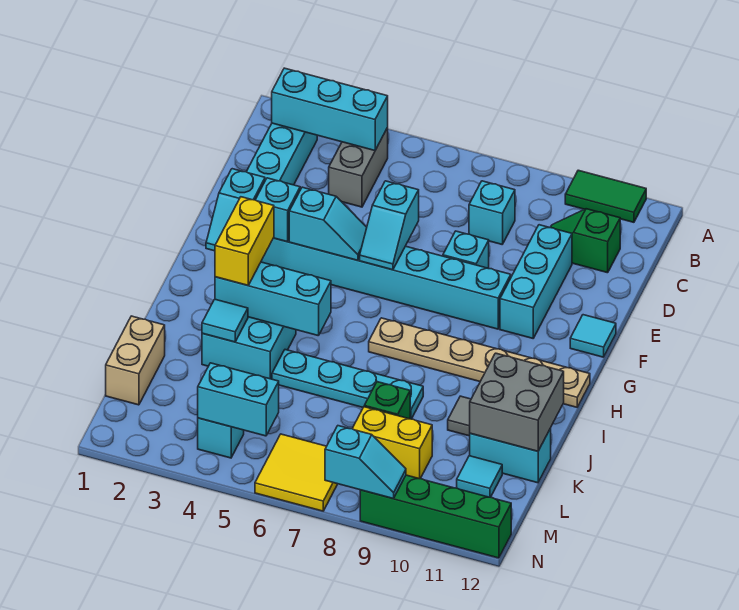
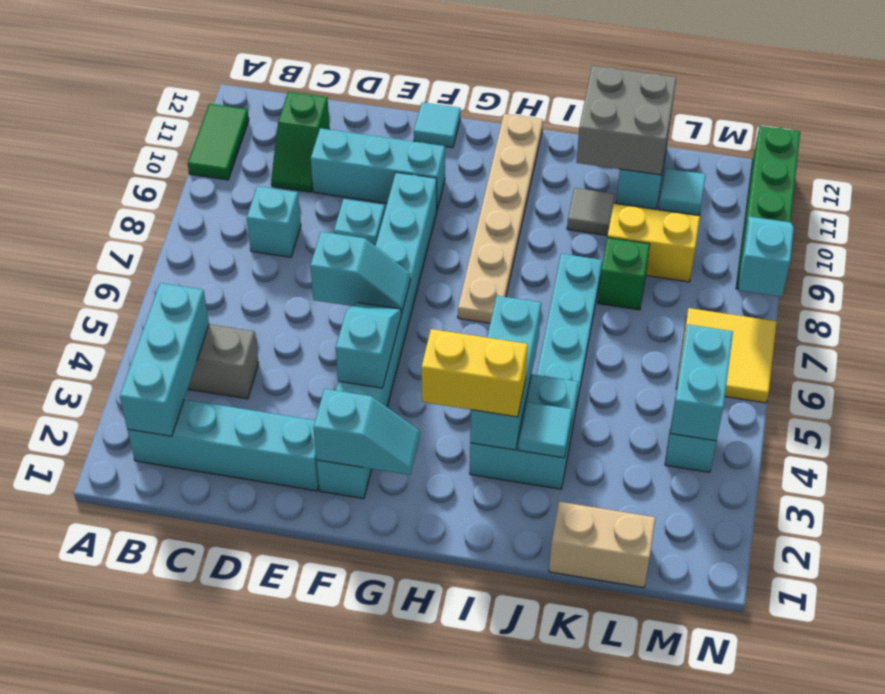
cyan brick F3 level 2 -> none
yellow brick L8:L9 level 1 -> yellow brick K9:L9 level 1

